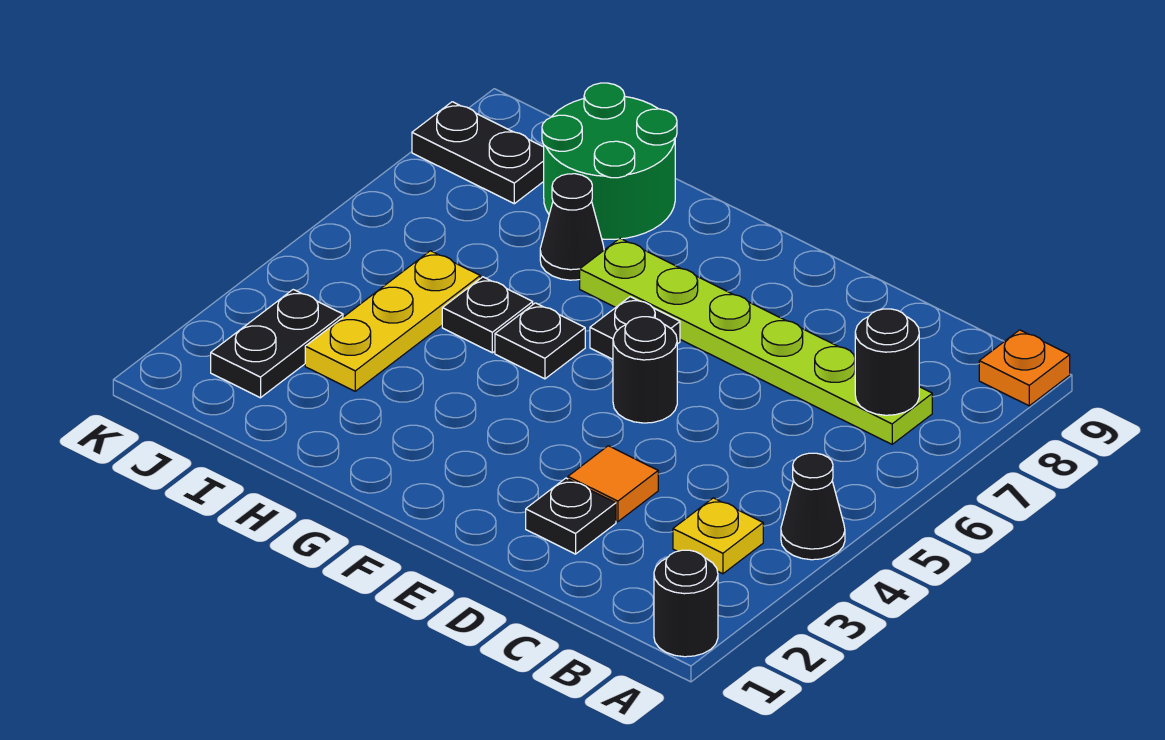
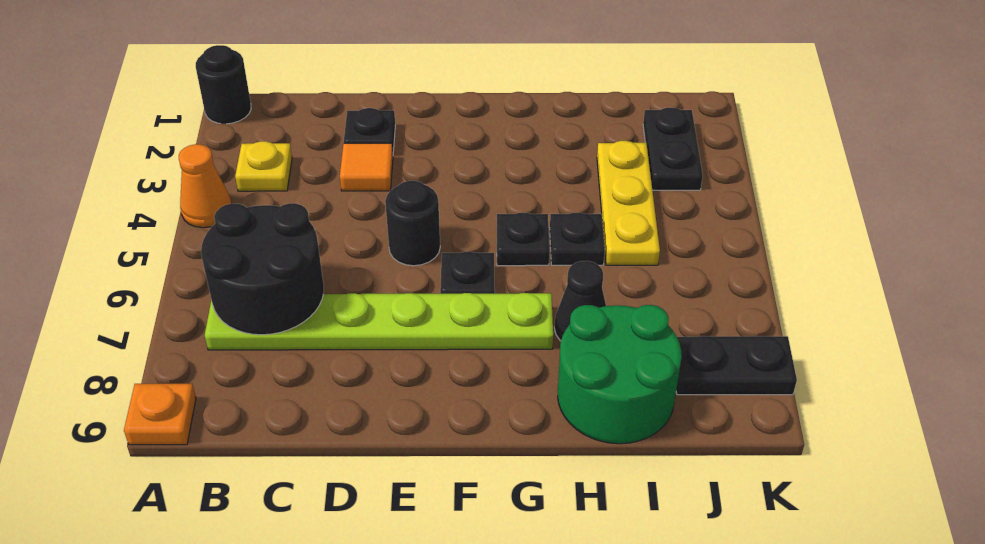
black cone A4 level 1 -> orange cone A4 level 1
black round brick B7 level 2 -> black round brick B6:C7 level 2

